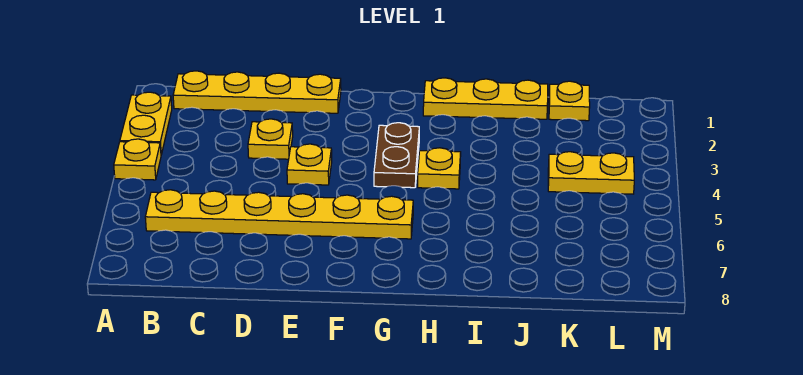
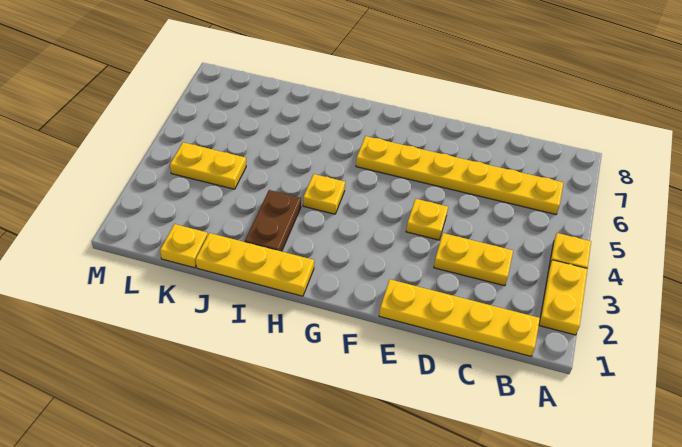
yellow plate D3 level 1 -> yellow plate C3:D3 level 1
brown plate G3:G4 level 1 -> brown plate I2:I3 level 1

